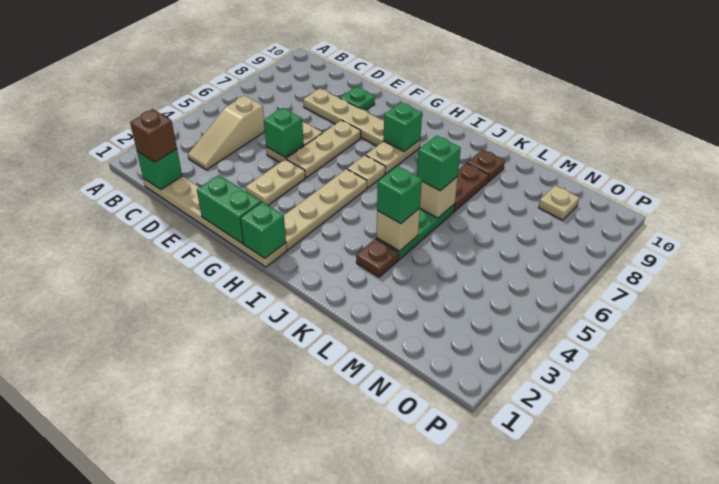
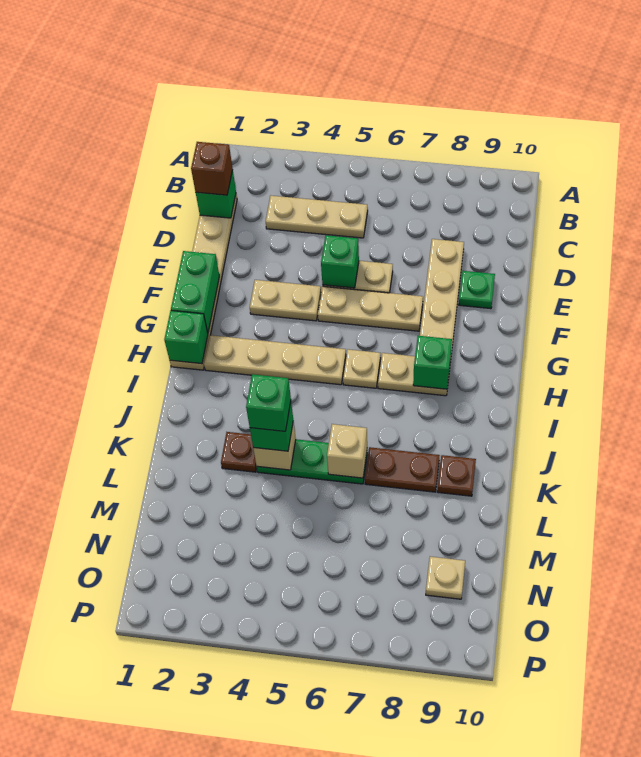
tan slope C3:C5 level 1 top 5 -> tan plate C3:C5 level 1
green brick K6 level 3 -> green brick K4 level 4

